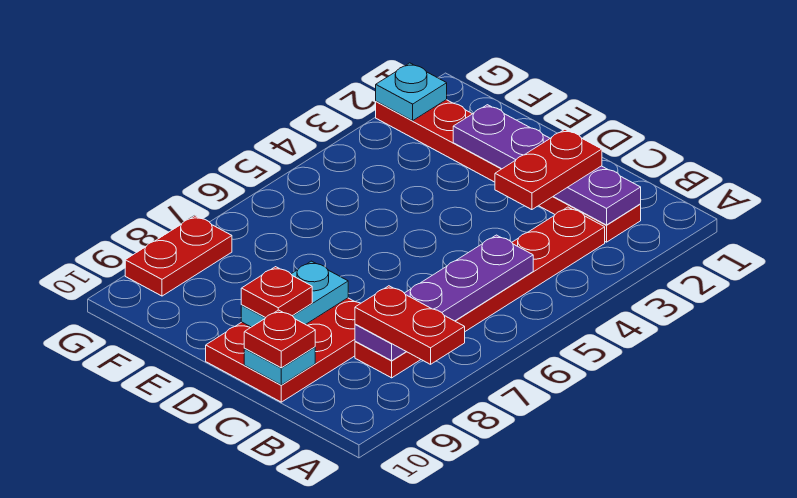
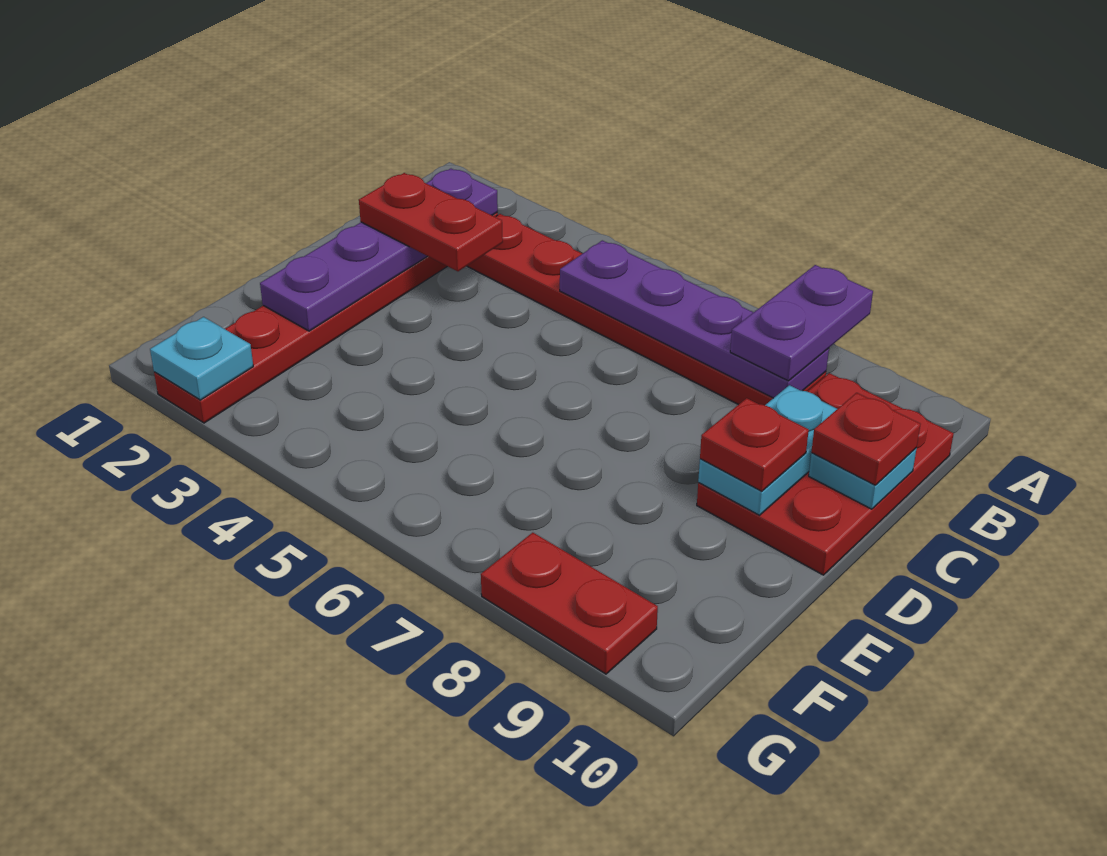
red plate A8:B8 level 3 -> purple plate A8:B8 level 3
red plate C8:D10 level 1 -> red plate B9:D10 level 1
cyan plate D8:D9 level 2 -> cyan plate C9:D9 level 2

